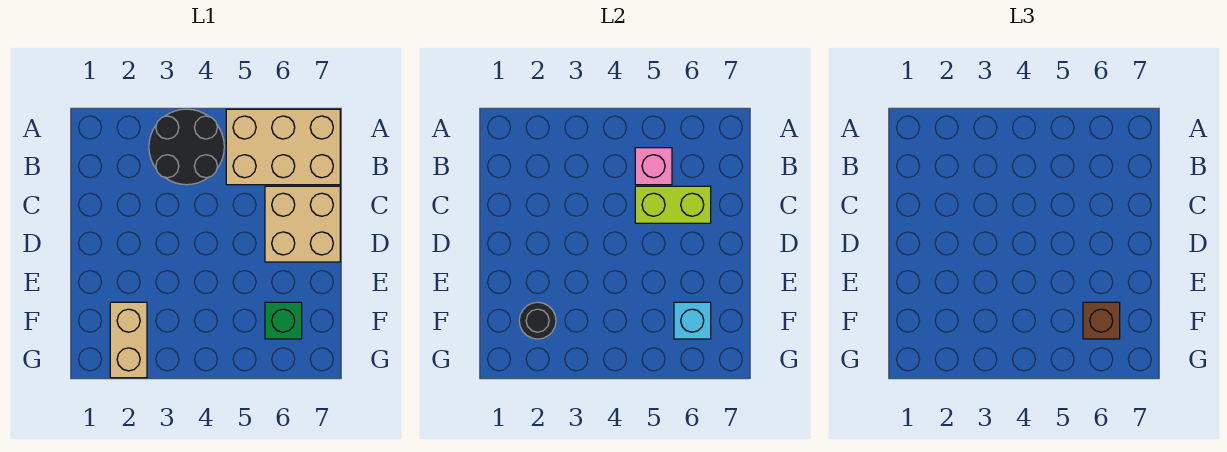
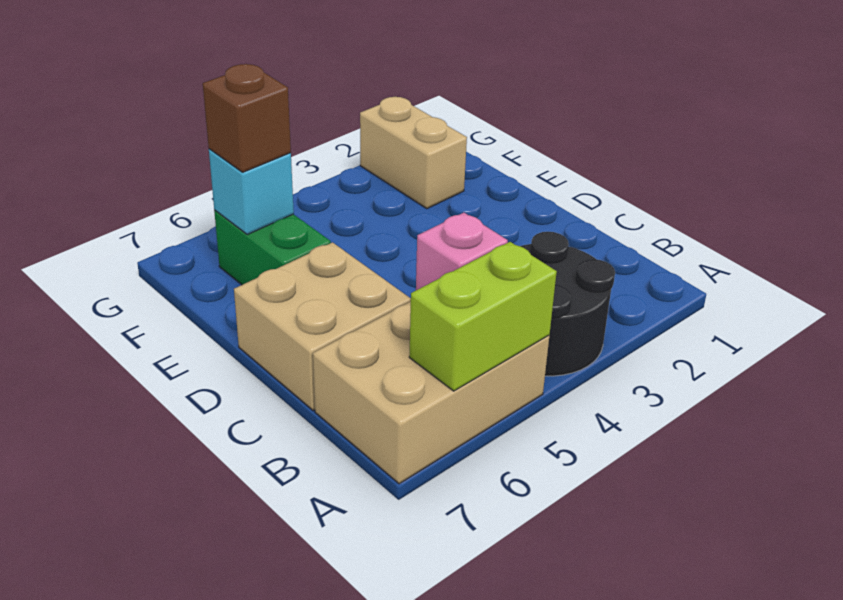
lime brick C5:C6 level 2 -> lime brick A5:A6 level 2
black round brick F2 level 2 -> none
green brick F6 level 1 -> green brick E6:F6 level 1

